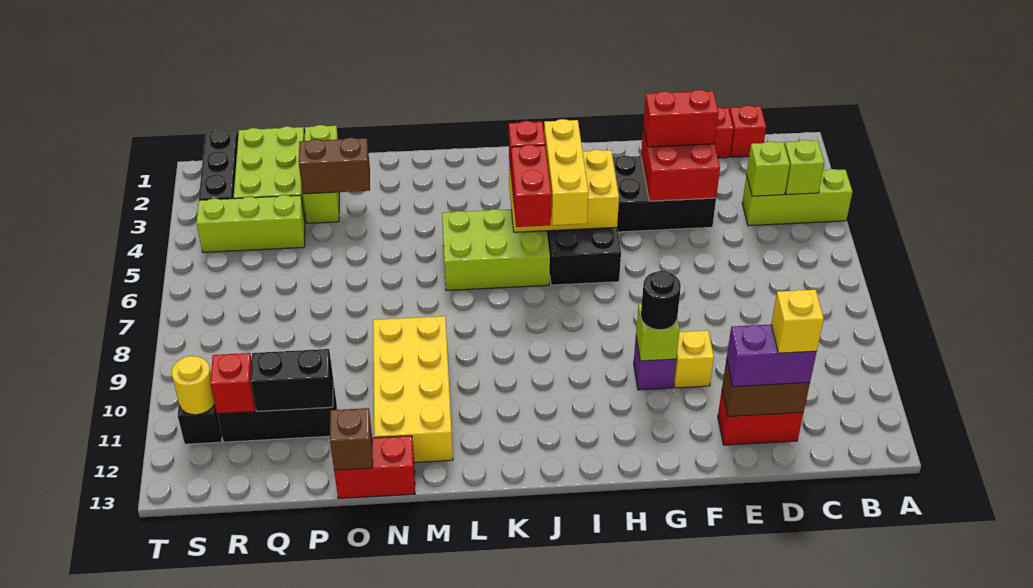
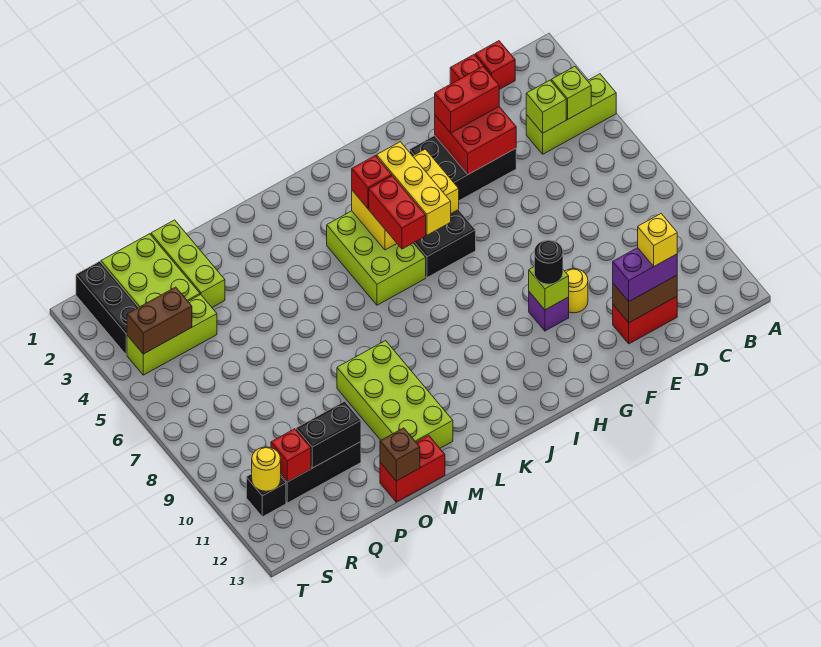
yellow brick F10 level 1 -> yellow round brick F10 level 1
lime brick J5:L6 level 1 -> lime brick J4:K6 level 1
yellow brick M9:N12 level 1 -> lime brick M9:N12 level 1
brown brick O3:P3 level 2 -> brown brick R4:S4 level 2

